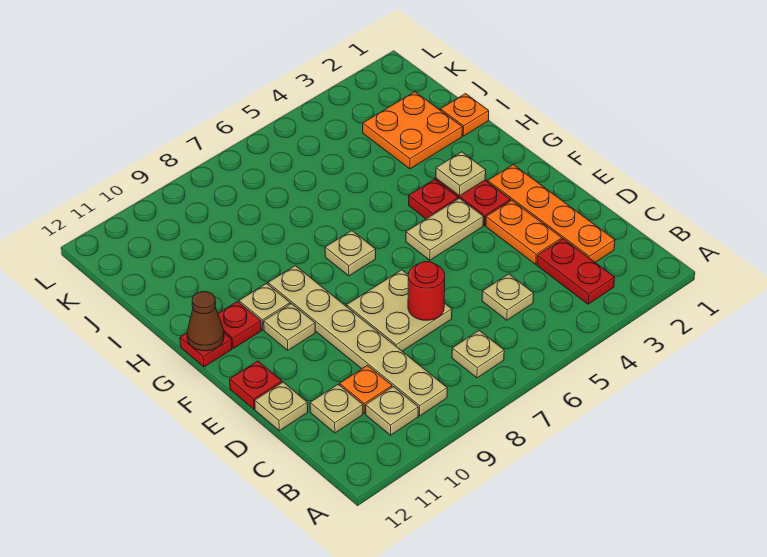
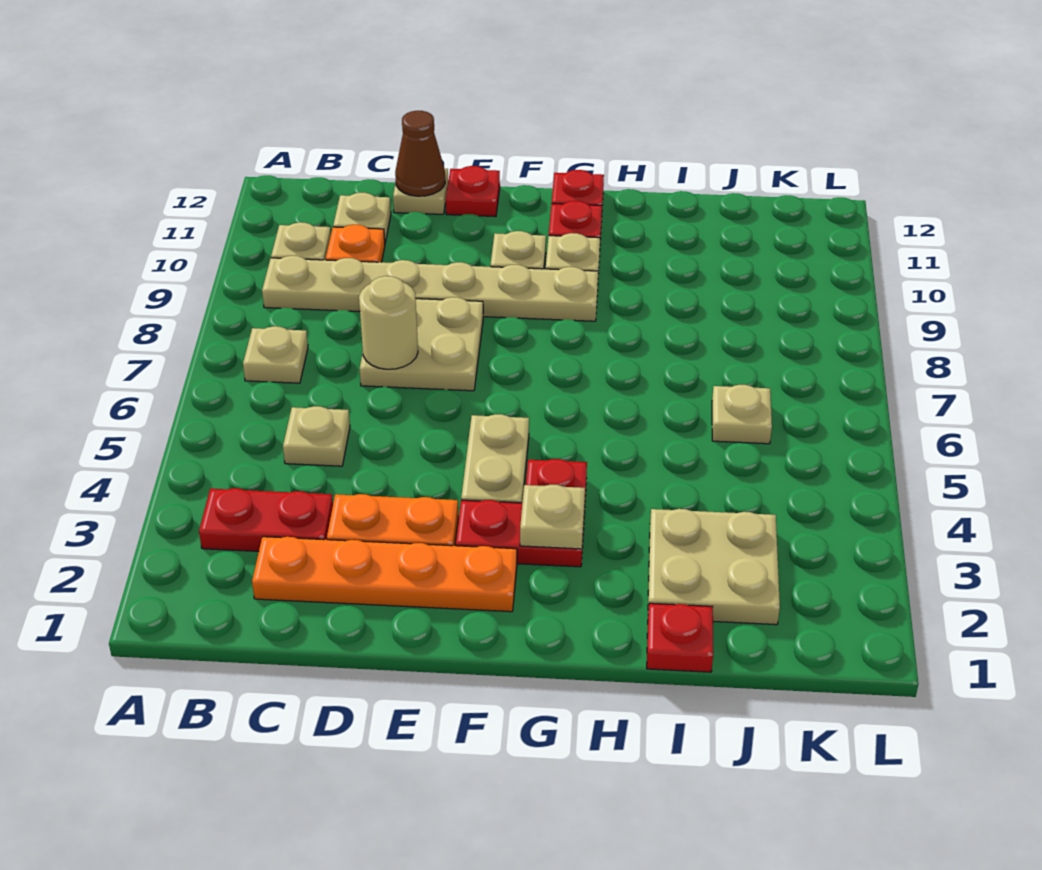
red round brick D7 level 2 -> tan round brick D7 level 2
tan plate G7 level 1 -> tan plate J6 level 1
brown cone G12 level 2 -> brown cone D12 level 2
orange plate I1 level 1 -> red plate I1 level 1
orange plate I2:J3 level 1 -> tan plate I2:J3 level 1

